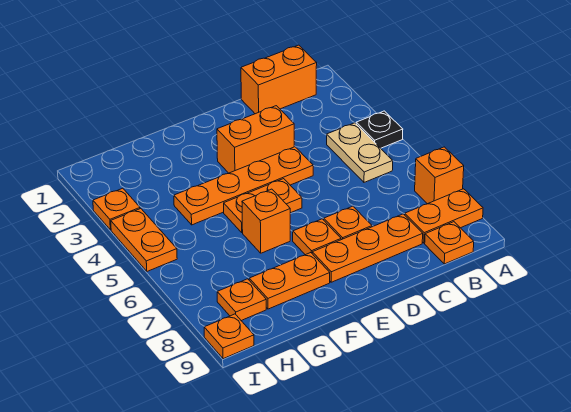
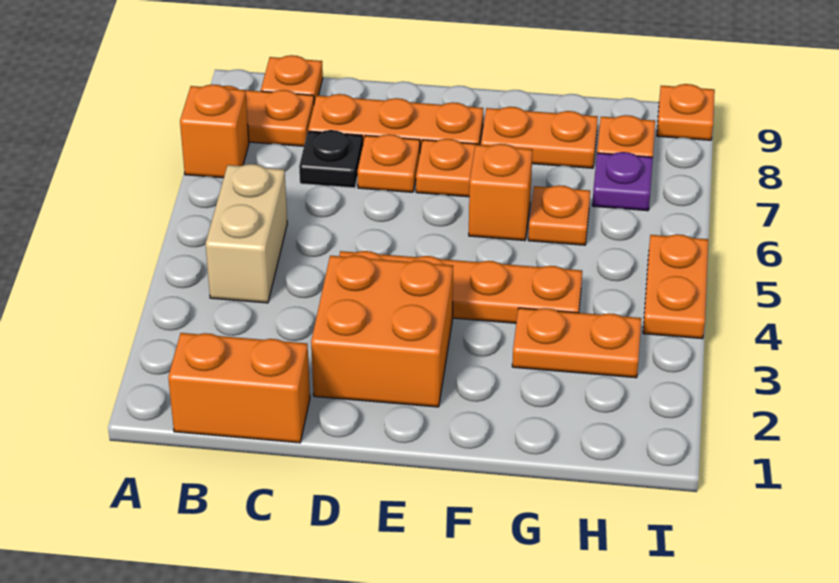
black plate A4 level 1 -> black plate C7 level 1
tan plate B4:B5 level 1 -> tan brick B4:B5 level 1
orange brick D3:E3 level 1 -> orange brick D2:E3 level 1
orange plate E5:F5 level 1 -> orange plate G3:H3 level 1
none -> purple plate H7 level 1
orange plate I3 level 1 -> orange plate G6 level 1

